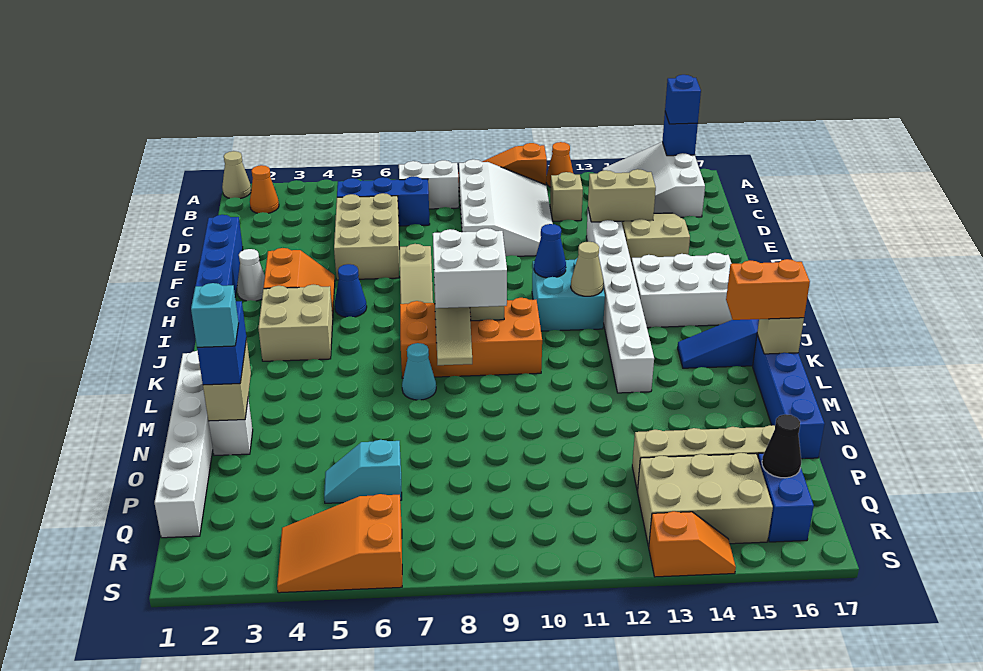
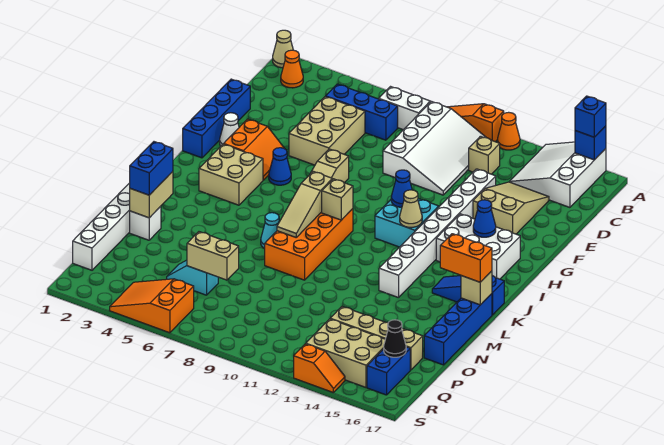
tan brick E13:E14 level 2 -> tan brick P6:P7 level 2
none -> blue cone H15 level 2
orange brick J7:K10 level 1 -> orange brick J8:M9 level 1
white brick J8:K9 level 3 -> none
cyan brick N2 level 4 -> none

